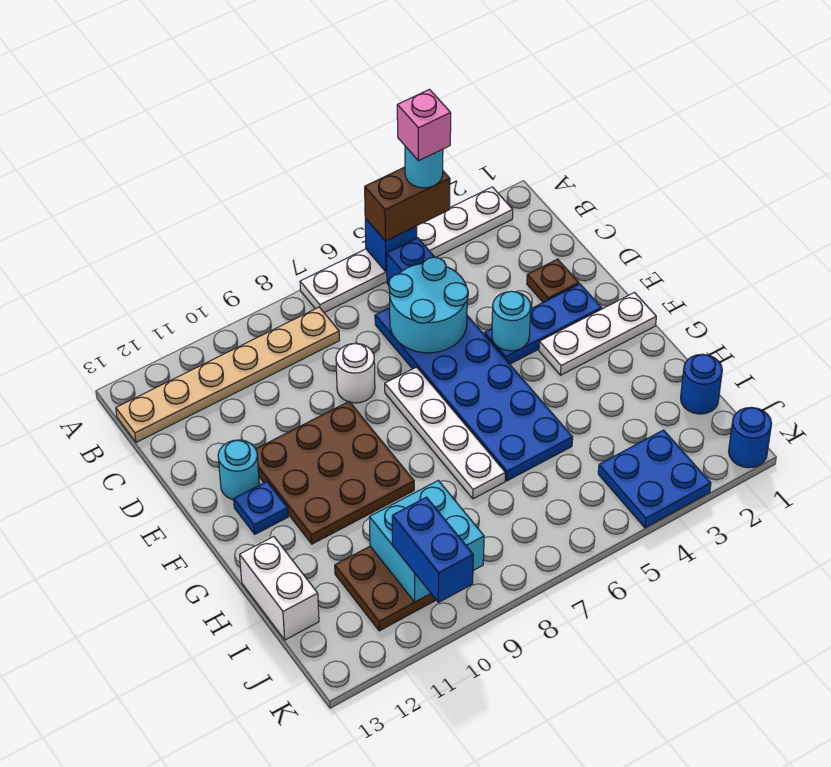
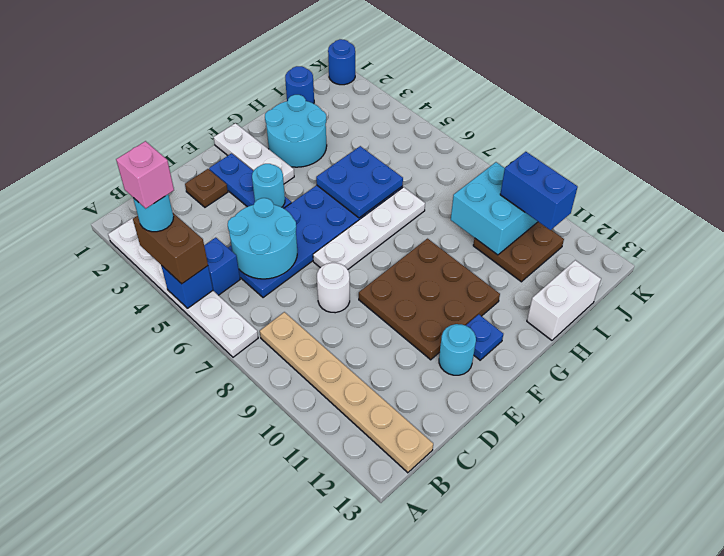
none -> cyan round brick G2:H3 level 1
blue plate J3:K4 level 1 -> blue plate G5:H6 level 2
blue brick J10:K10 level 3 -> blue brick J10:J11 level 3

